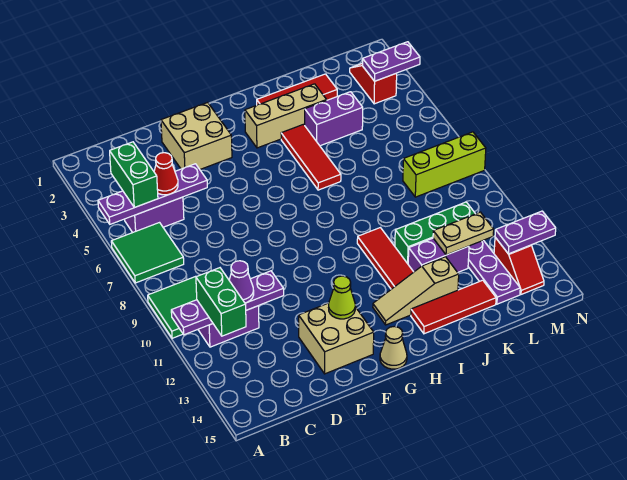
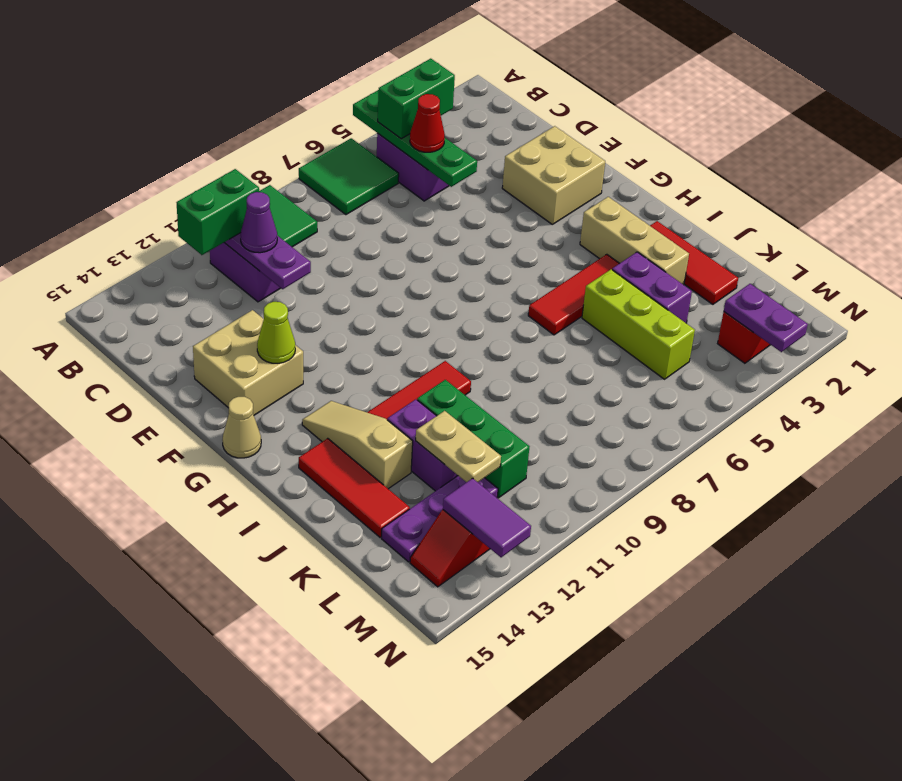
purple plate A5:D5 level 2 -> green plate A5:D5 level 2
lime brick L8:N8 level 1 -> lime brick J5:L5 level 1
purple plate M13:N13 level 2 -> purple tile M13:N13 level 2

